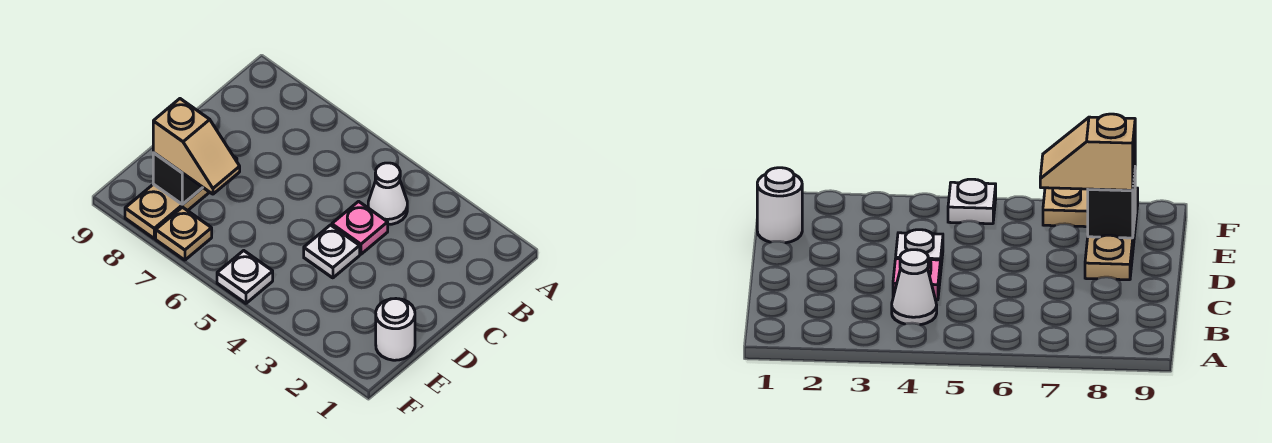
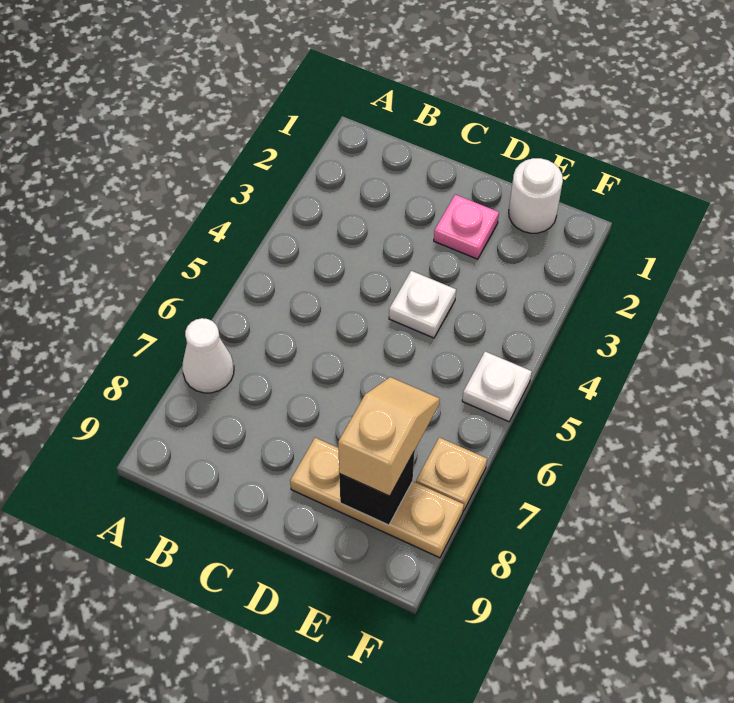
white cone B4 level 1 -> white cone A7 level 1
pink plate C4 level 1 -> pink plate D2 level 1

